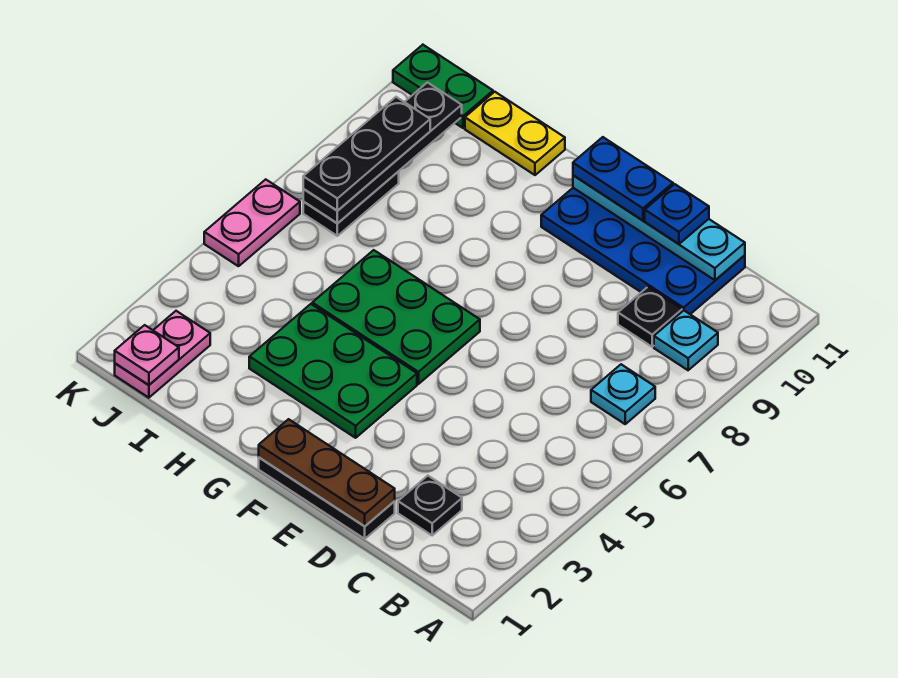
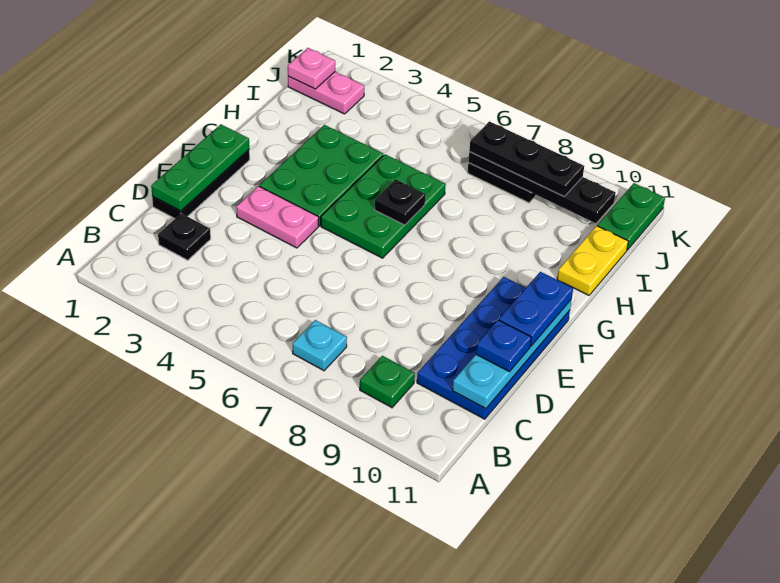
cyan plate B9 level 1 -> green plate B9 level 1
black plate C9 level 1 -> black plate G6 level 2
brown plate D1:F1 level 2 -> green plate D1:F1 level 2
pink plate K5:K6 level 1 -> pink plate E3:E4 level 1

